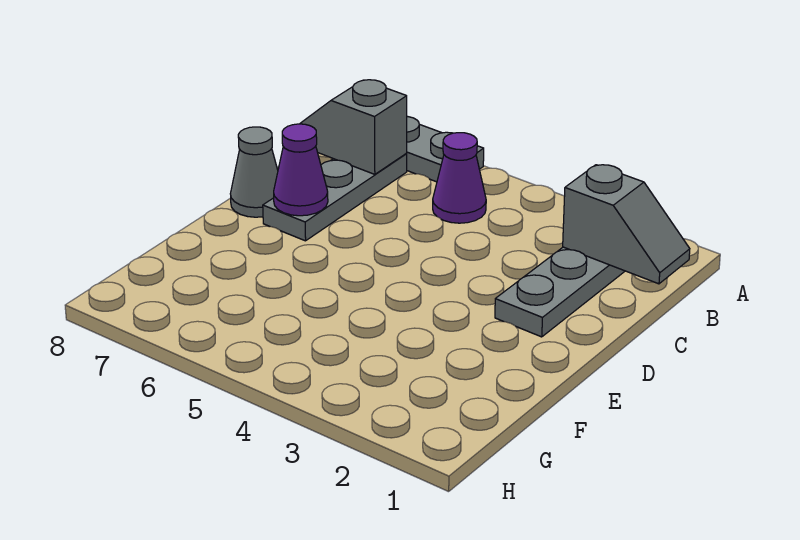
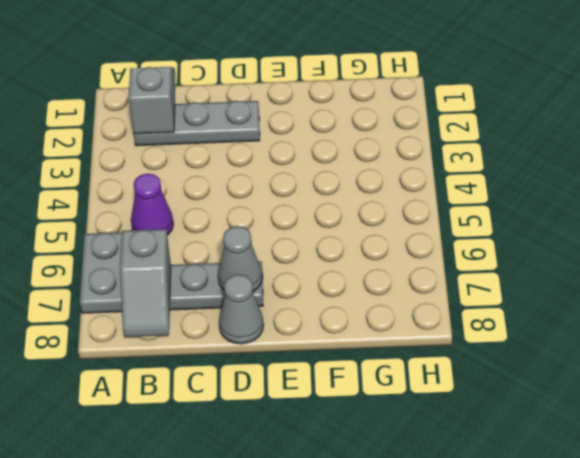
purple cone D7 level 2 -> grey cone D7 level 2

